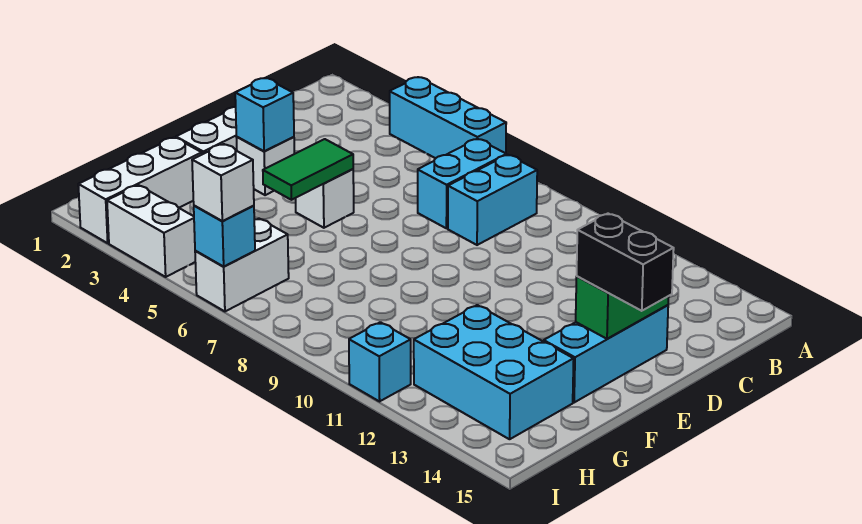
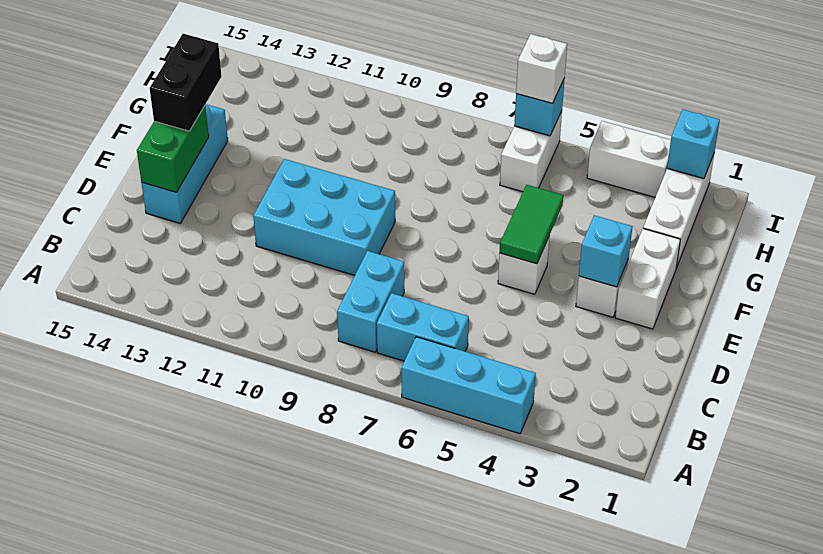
cyan brick B7:C7 level 1 -> cyan brick B6:B7 level 1
black brick E14:E15 level 3 -> black brick E14:F14 level 3
cyan brick G12:H14 level 1 -> cyan brick D9:E11 level 1
cyan brick I11 level 1 -> cyan brick I2 level 2

